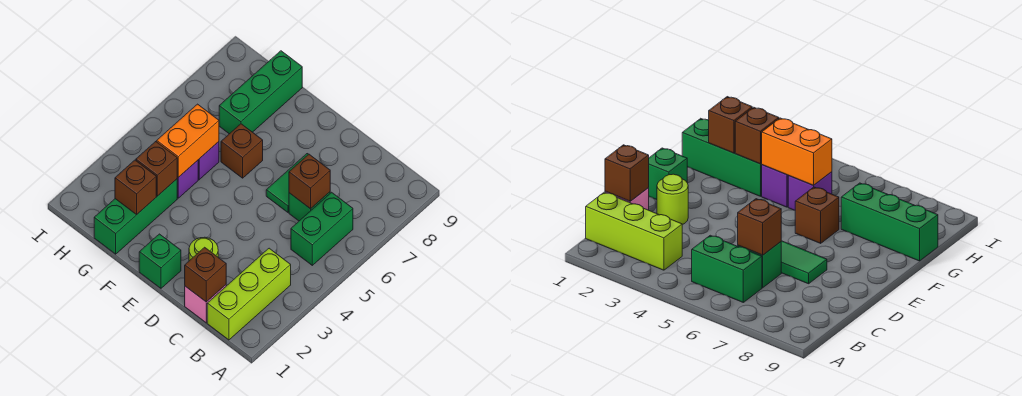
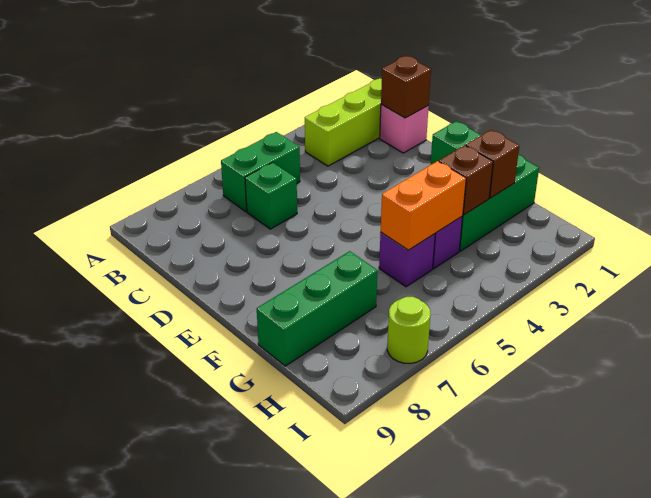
brown brick C6 level 2 -> none
lime round brick D2 level 1 -> lime round brick I7 level 1
green tile D6:D7 level 1 -> none
brown brick F6 level 1 -> none

